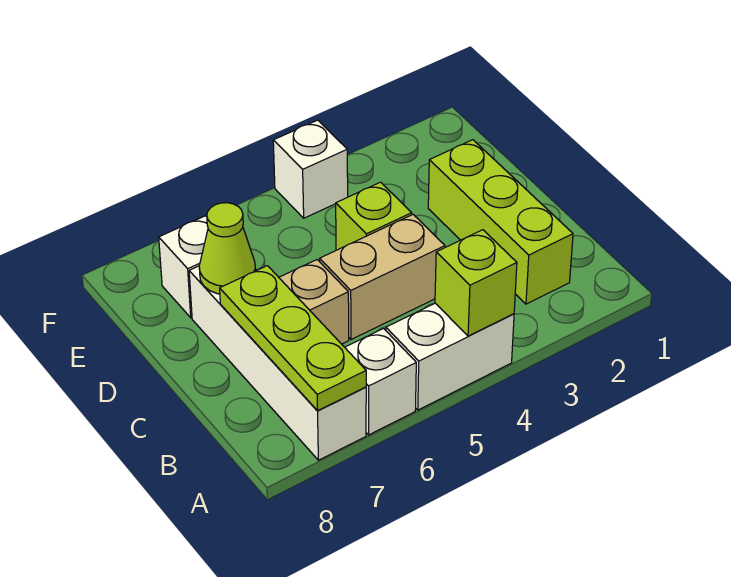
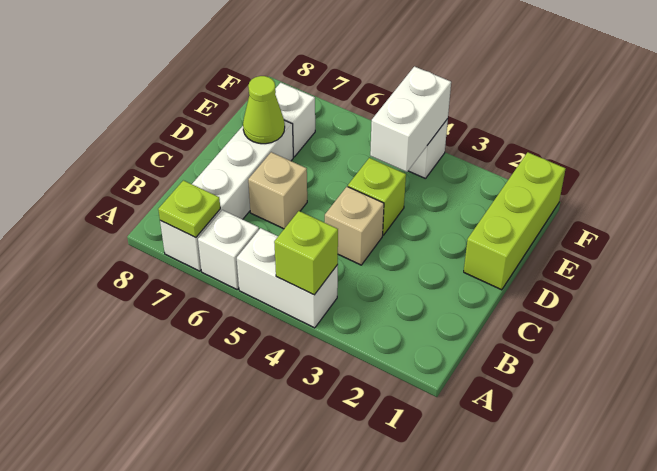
lime plate A7:C7 level 2 -> lime plate A7 level 2
lime brick B2:D2 level 1 -> lime brick D1:F1 level 1
tan brick C4:C5 level 1 -> tan brick C4 level 1
none -> white brick E4:F4 level 2

